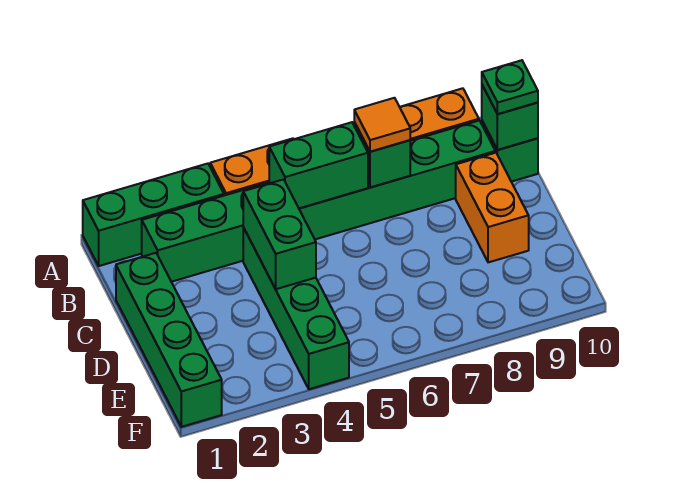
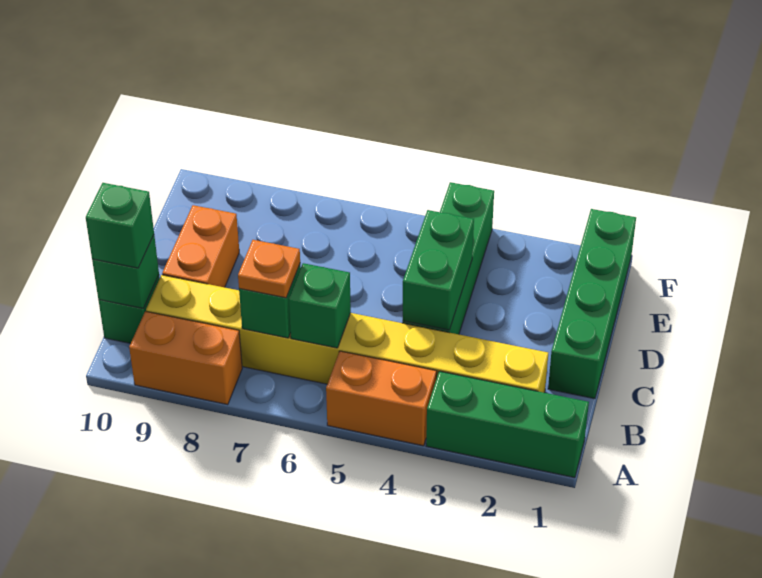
green brick B2:B9 level 1 -> yellow brick B2:B9 level 1
green brick B5:B6 level 2 -> green brick B6 level 2
orange tile B7 level 3 -> orange plate B7 level 3
green plate B10 level 3 -> green brick B10 level 3

